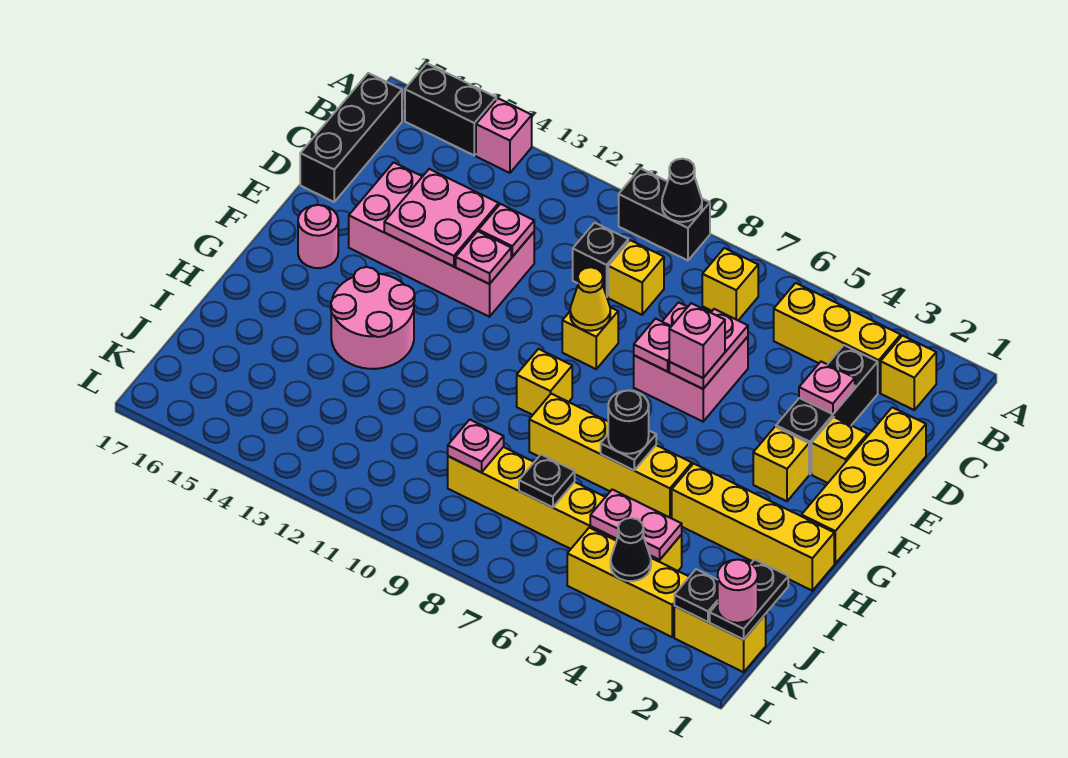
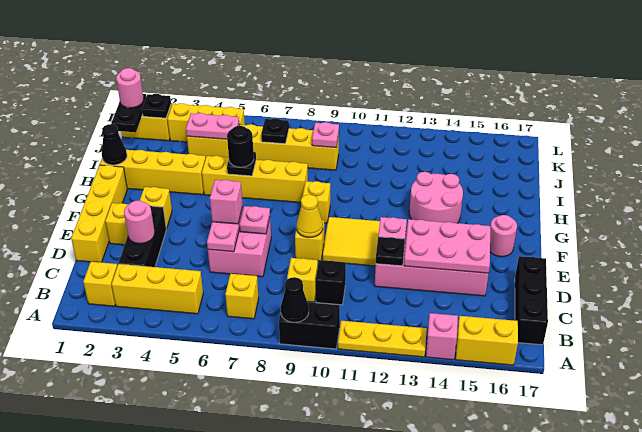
none -> yellow plate A11:A13 level 1
black brick A15:A16 level 1 -> yellow brick A15:A16 level 1
pink plate D3 level 2 -> pink round brick D3 level 2
pink plate D12 level 2 -> black plate D12 level 2
pink plate D13:E14 level 2 -> pink plate D13:E15 level 2
none -> yellow tile E10:F11 level 1
black cone K4 level 2 -> black cone H1 level 2

